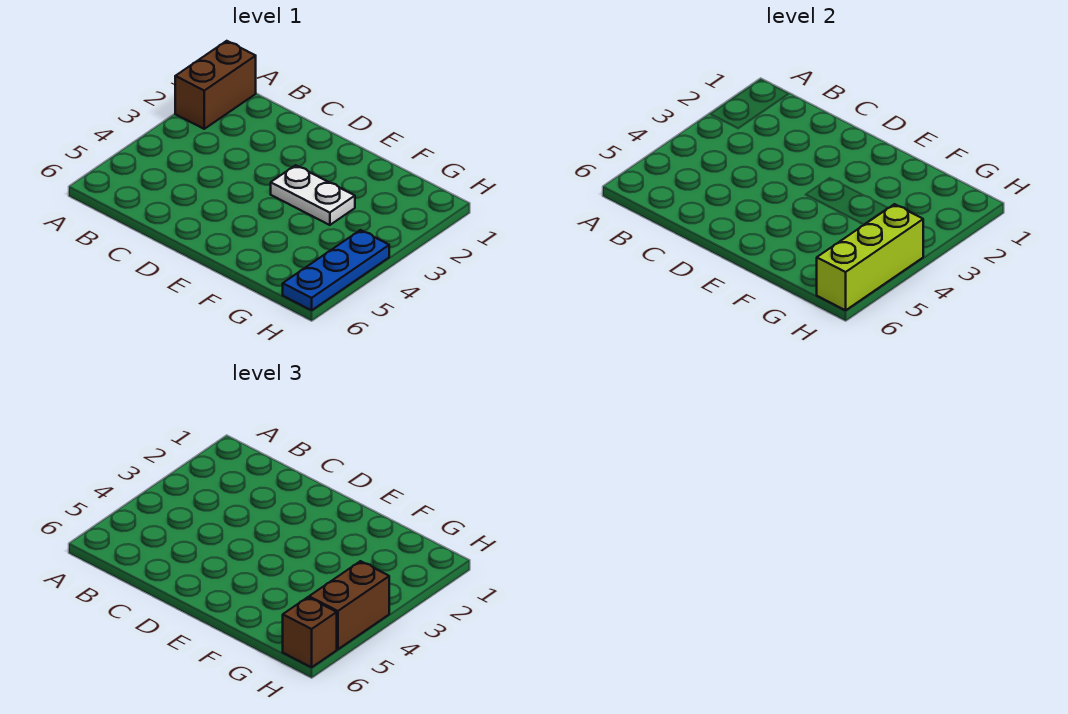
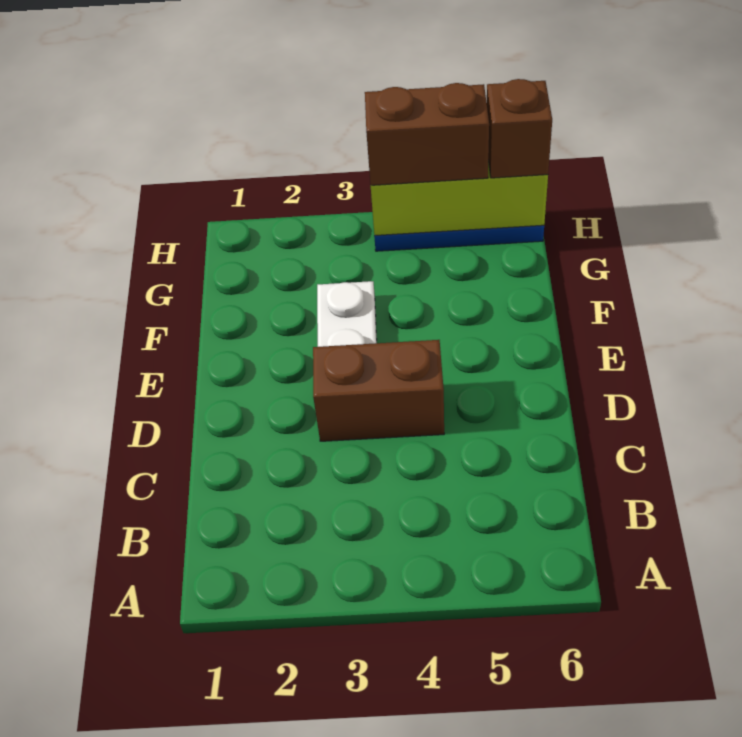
brown brick A1:A2 level 1 -> brown brick D3:D4 level 1

